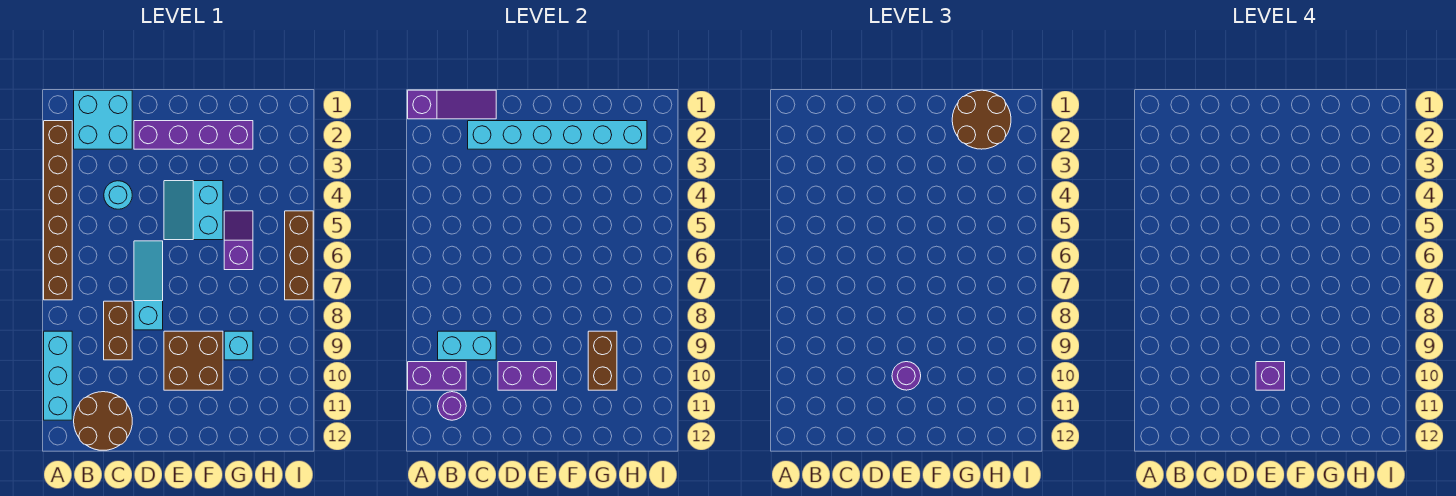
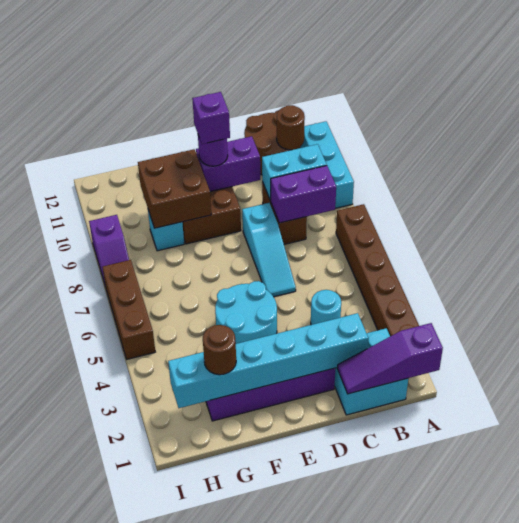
purple brick A10:B10 level 2 -> purple brick B8:C8 level 2
purple round brick B11 level 2 -> brown round brick B11 level 2
cyan slope E4:F5 level 1 top F -> cyan round brick E4:F5 level 1
brown round brick G1:H2 level 3 -> brown round brick G2 level 3
purple slope G5:G6 level 1 top 6 -> purple slope I8:I9 level 1 top 9
brown brick G9:G10 level 2 -> brown brick F9:G10 level 2

